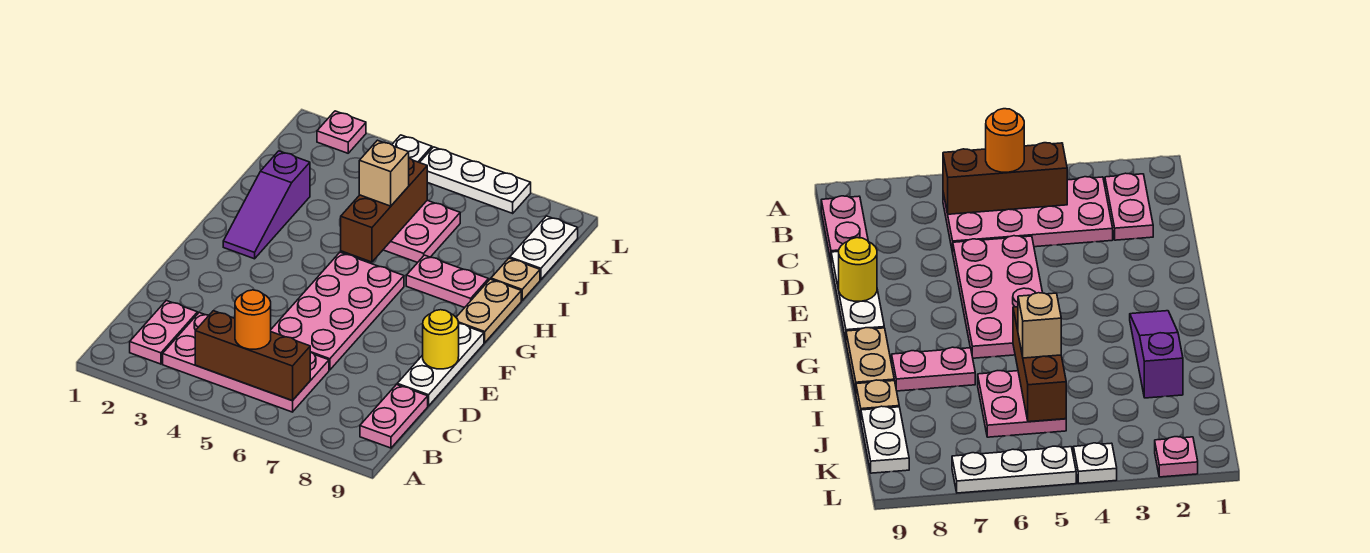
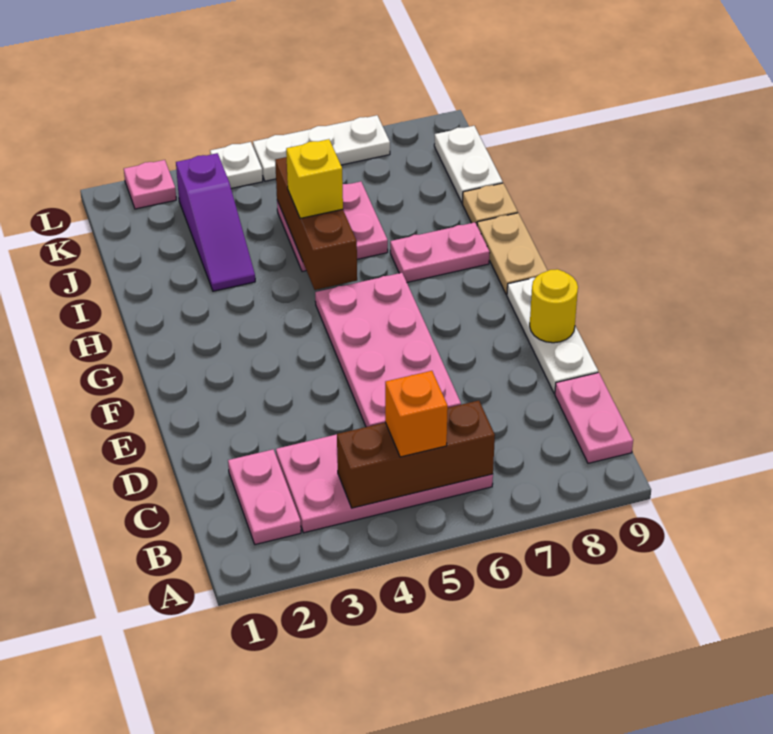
orange round brick B5 level 3 -> orange brick B5 level 3
purple slope G2:I2 level 1 top I -> purple slope I3:K3 level 1 top K
tan brick I5 level 3 -> yellow brick I5 level 3

